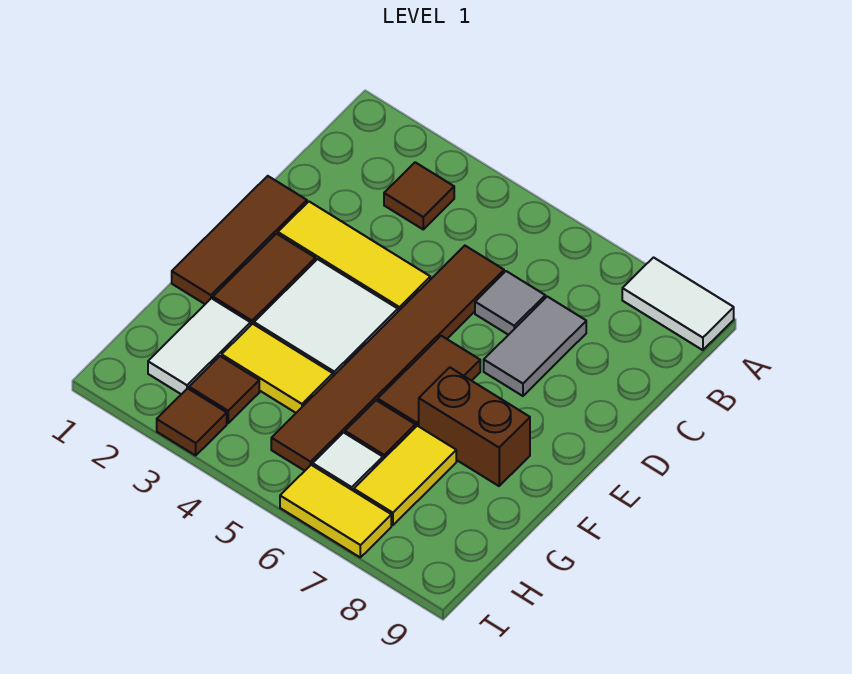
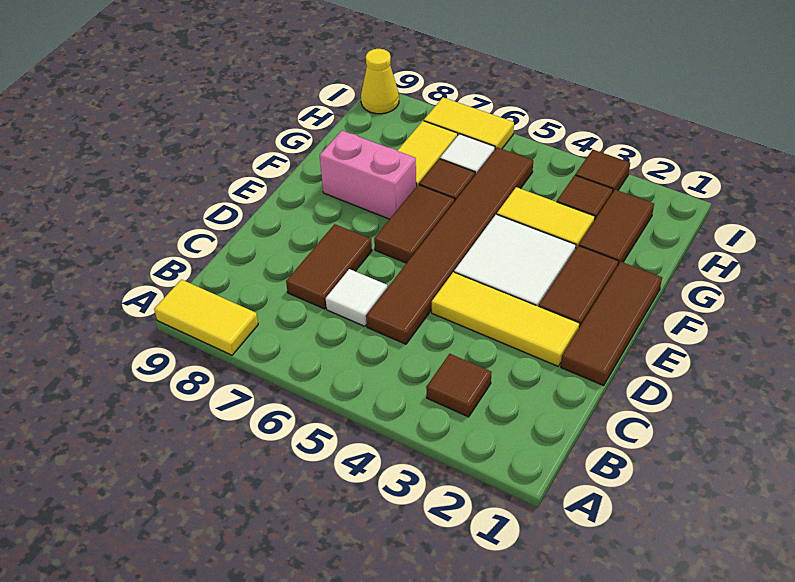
white tile A8:A9 level 1 -> yellow tile A8:A9 level 1
grey tile C6 level 1 -> white tile C6 level 1
grey tile C7:D7 level 1 -> brown tile C7:D7 level 1
brown brick F7:F8 level 1 -> pink brick F7:F8 level 1
white tile G2:H2 level 1 -> brown tile G2:H2 level 1
none -> yellow cone I9 level 1

